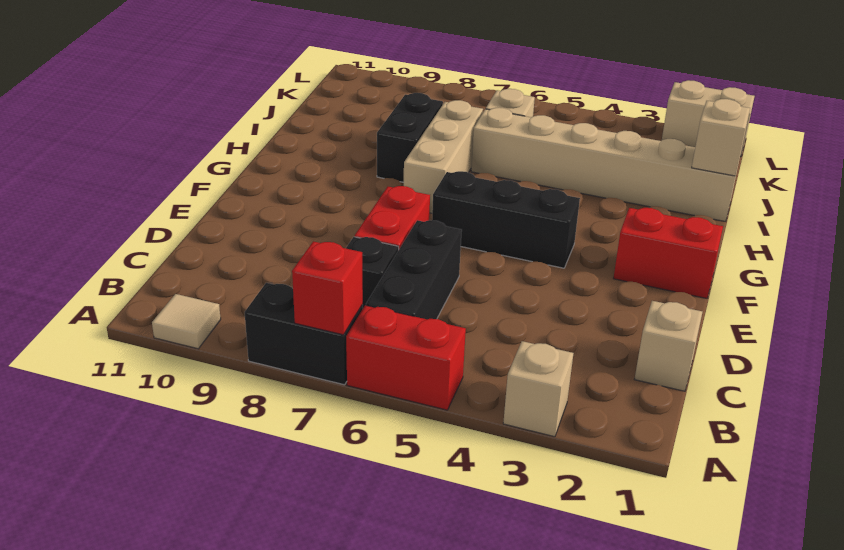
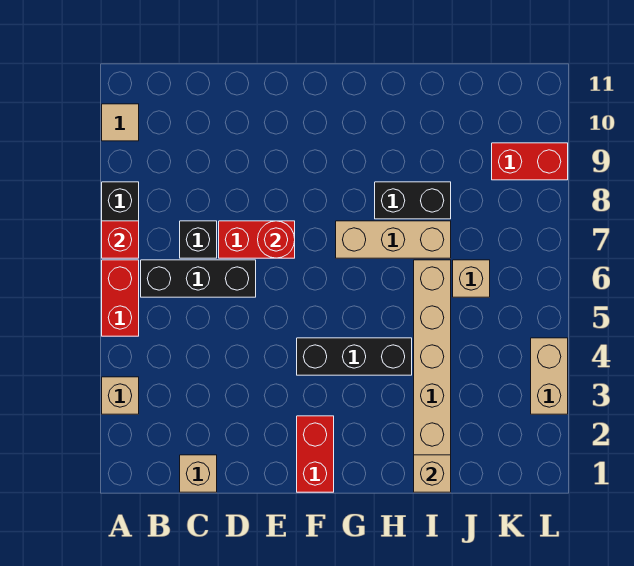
none -> red round brick E7 level 2
black brick F4:F6 level 1 -> black brick F4:H4 level 1
none -> red brick K9:L9 level 1
tan brick L1:L2 level 1 -> tan brick L3:L4 level 1

